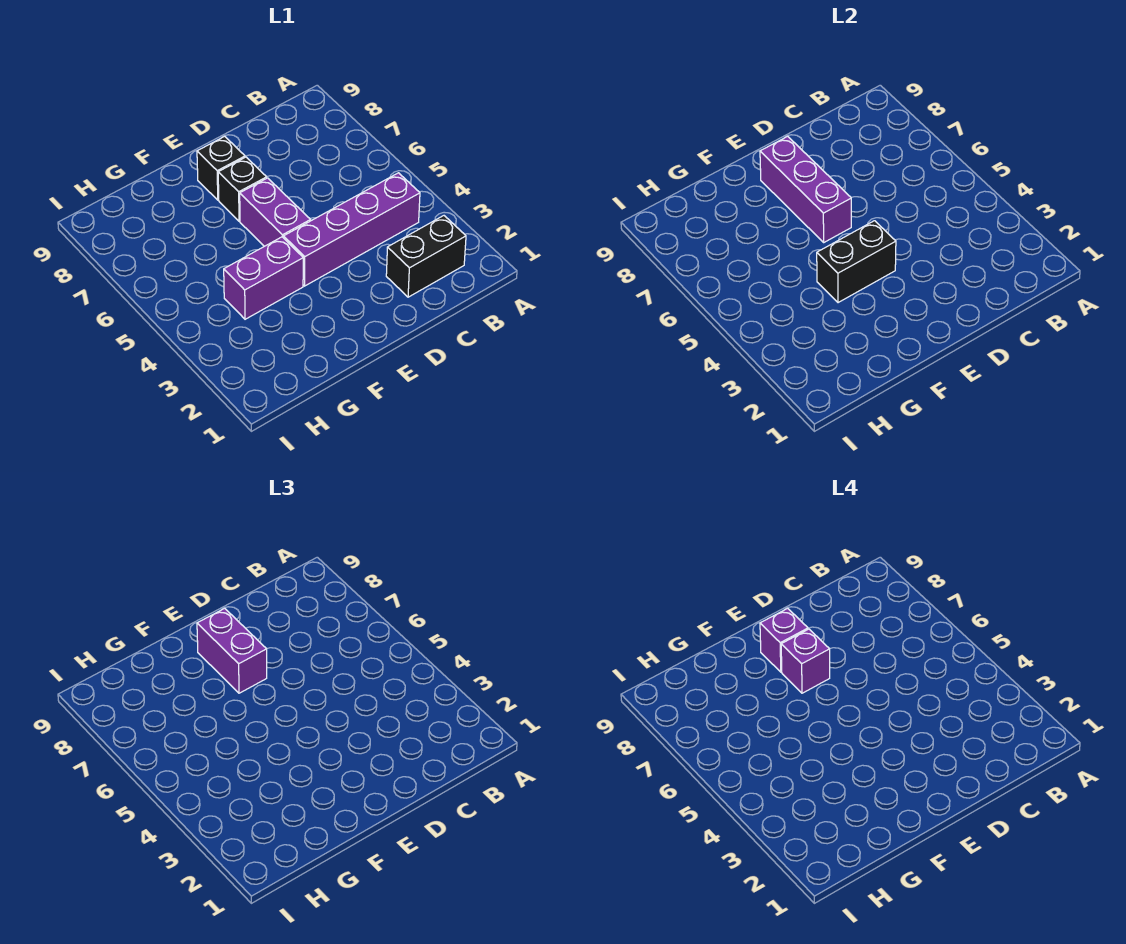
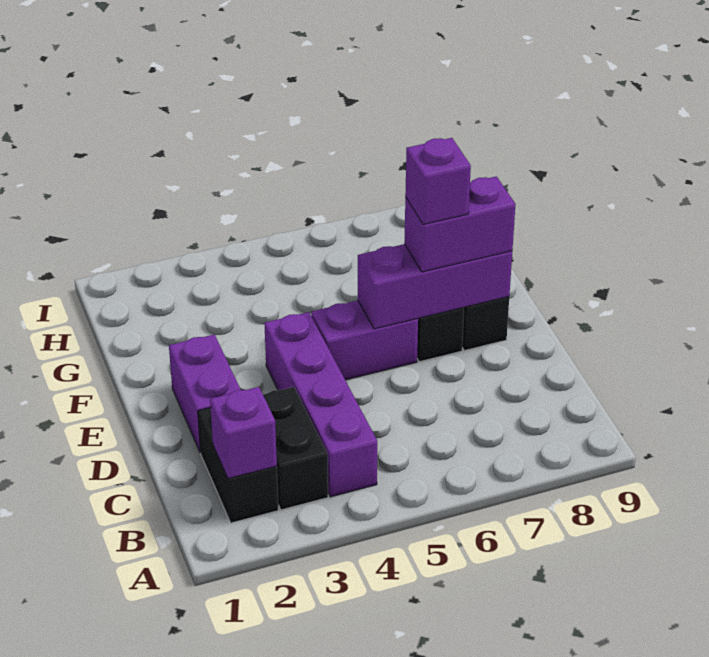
black brick E4:F4 level 2 -> black brick B3:C3 level 1
purple brick E8 level 4 -> purple brick B2 level 2
purple brick F4:G4 level 1 -> purple brick D2:E2 level 1

